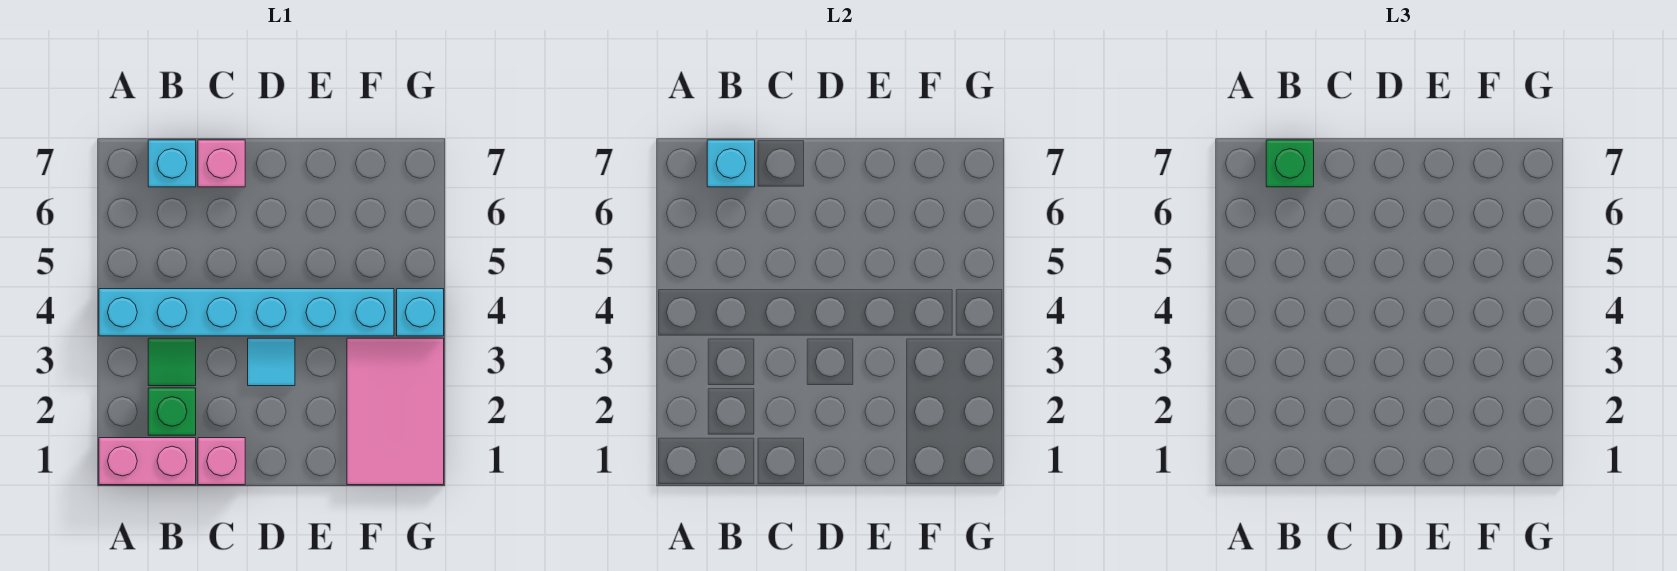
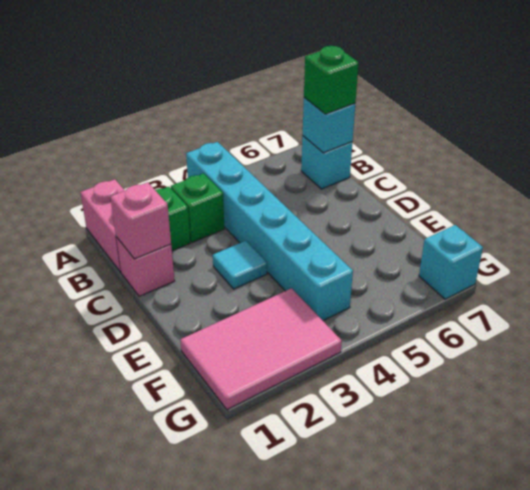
green tile B3 level 1 -> green brick B3 level 1
pink brick C7 level 1 -> pink brick C1 level 2
cyan brick G4 level 1 -> cyan brick G7 level 1

